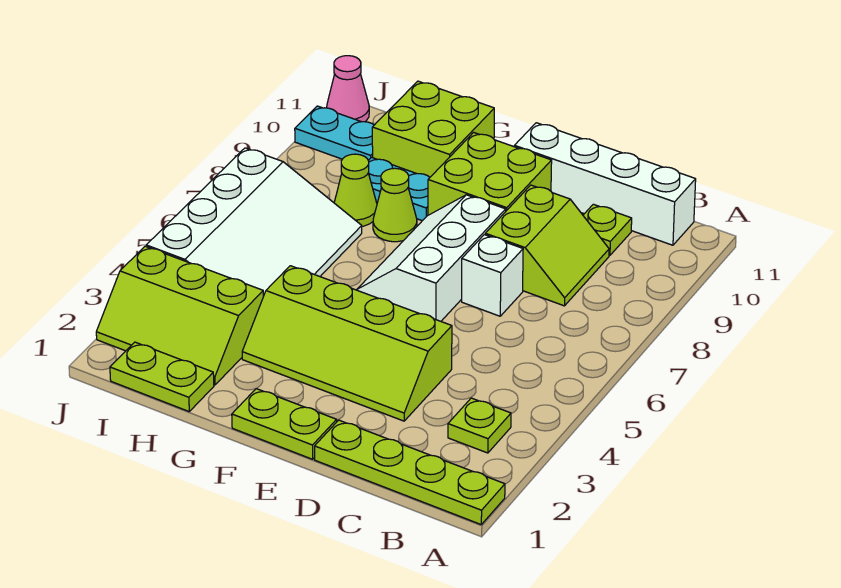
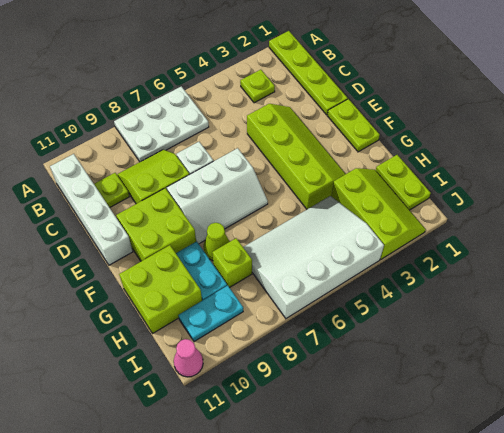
none -> white plate A6:B8 level 1
lime cone H8 level 1 -> lime brick H8 level 1
cyan plate I10:J10 level 1 -> cyan plate I9:I10 level 1

